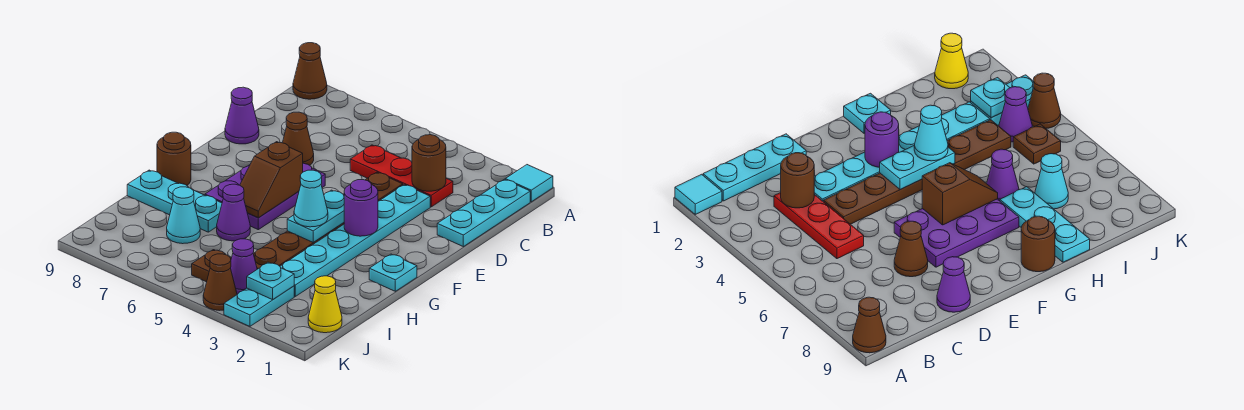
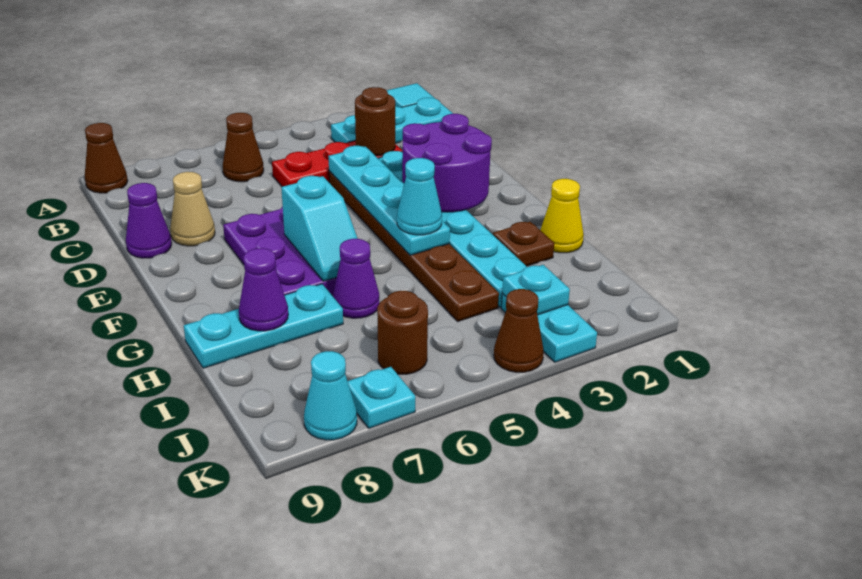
cyan plate B1:D1 level 1 -> cyan plate B1:B3 level 1
brown cone D7 level 1 -> brown cone B6 level 1
none -> tan cone D8 level 1
purple round brick F3 level 2 -> purple round brick E2:F3 level 2
cyan plate F4:G4 level 2 -> cyan plate D4:G4 level 2
brown slope F6:G6 level 2 top F -> cyan slope F6:G6 level 2 top F
cyan plate G1 level 1 -> cyan plate K7 level 1
brown round brick G9 level 1 -> brown round brick J6 level 1
cyan cone I7 level 1 -> cyan cone K8 level 1
yellow cone J1 level 1 -> yellow cone H1 level 1
purple cone J4 level 1 -> purple cone H8 level 2
brown plate J5 level 1 -> brown plate H2 level 1

